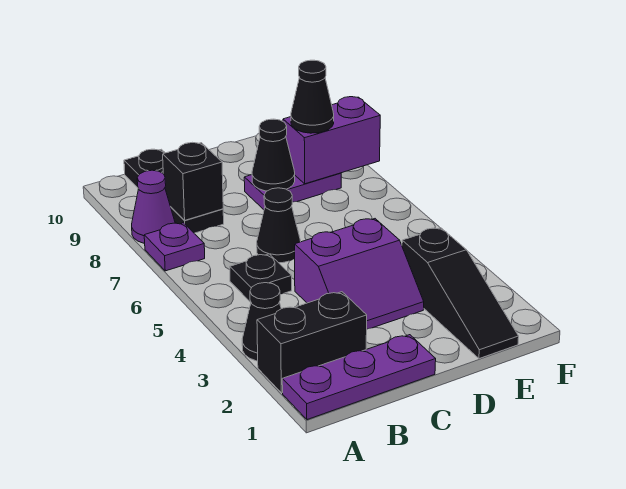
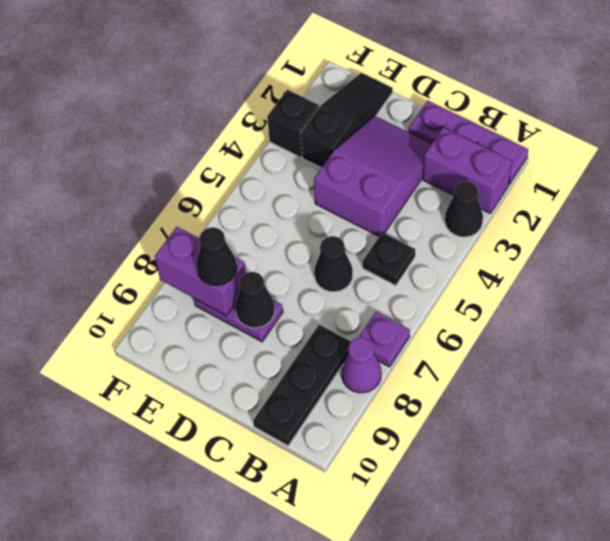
black brick A2:B2 level 1 -> purple brick A2:B2 level 1
black brick B8 level 2 -> black brick F3 level 1
purple slope C3:D4 level 1 top 4 -> purple slope C2:D4 level 1 top 4

